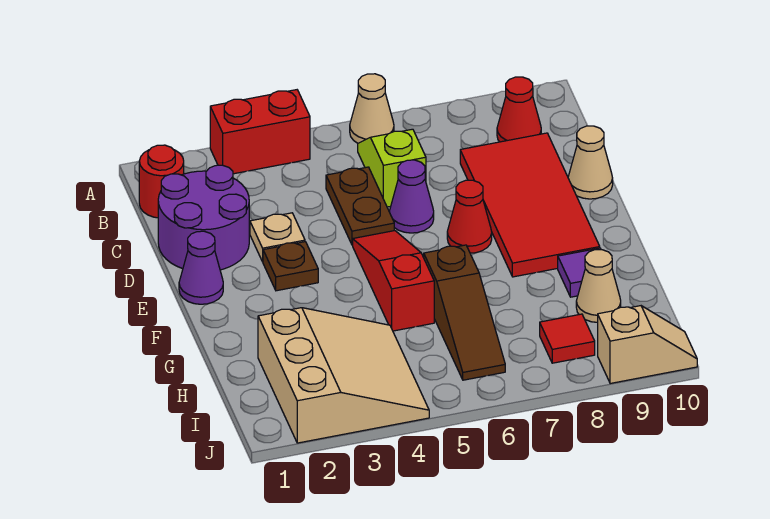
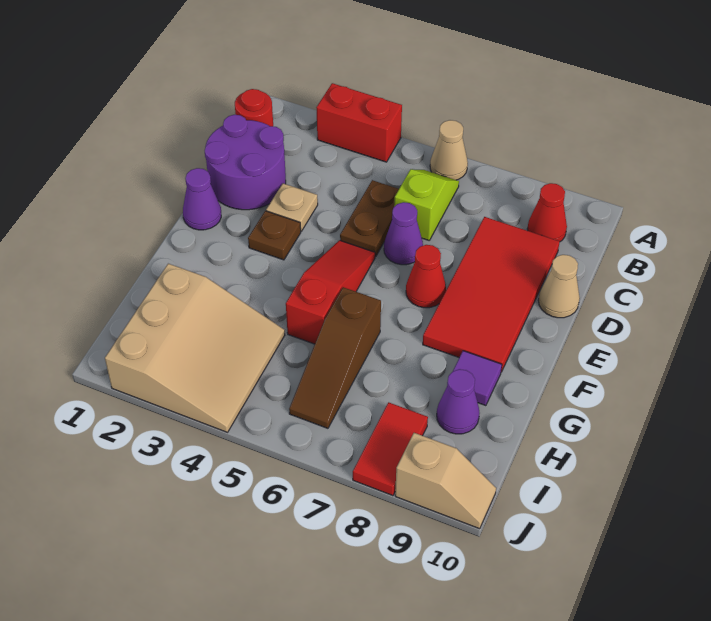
tan cone H9 level 1 -> purple cone H9 level 1
red tile I8 level 1 -> red tile I8:J8 level 1

